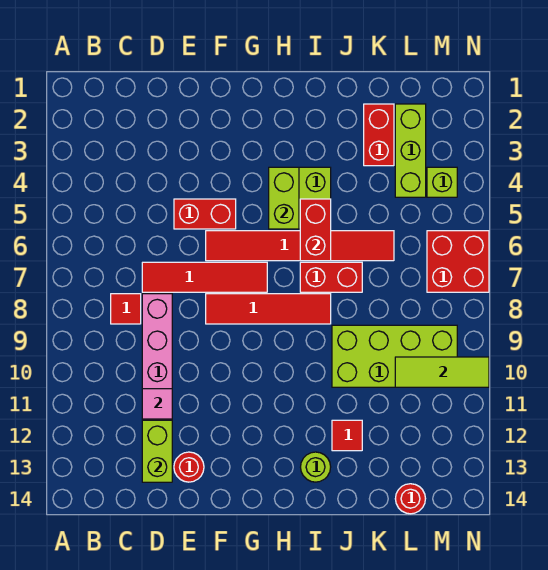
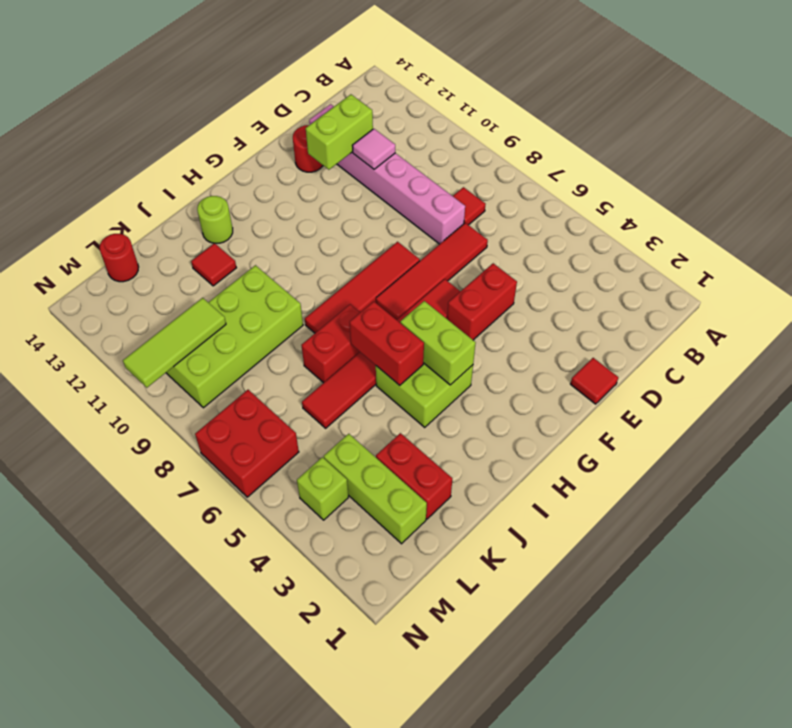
lime brick D12:D13 level 2 -> lime brick D12:E12 level 2
none -> red tile E1 level 1

